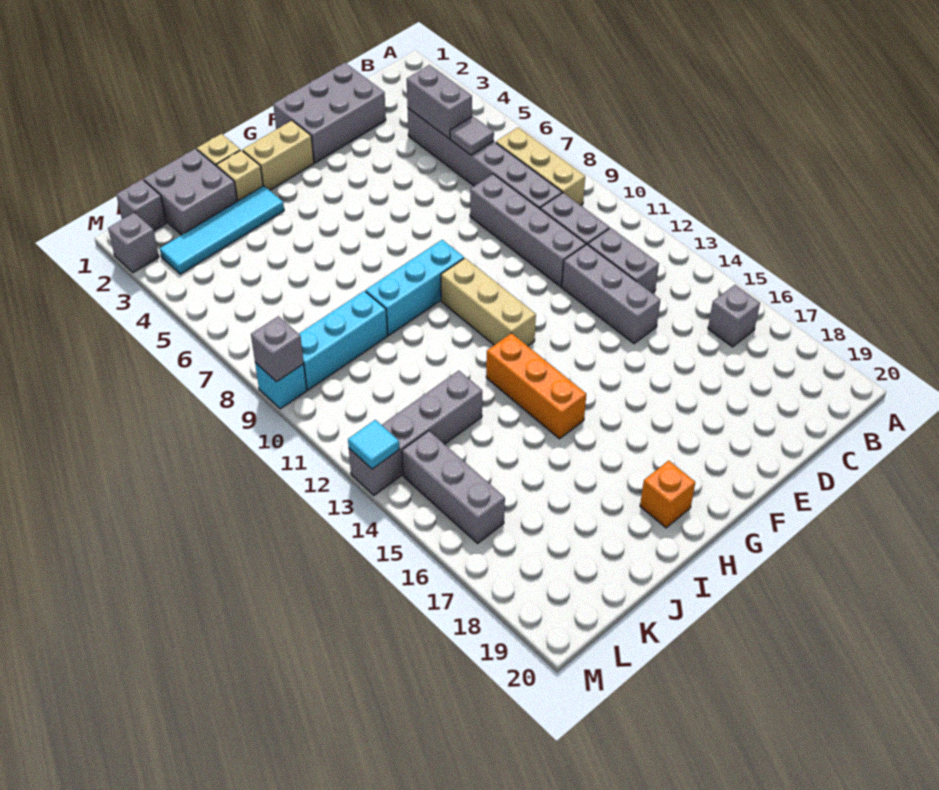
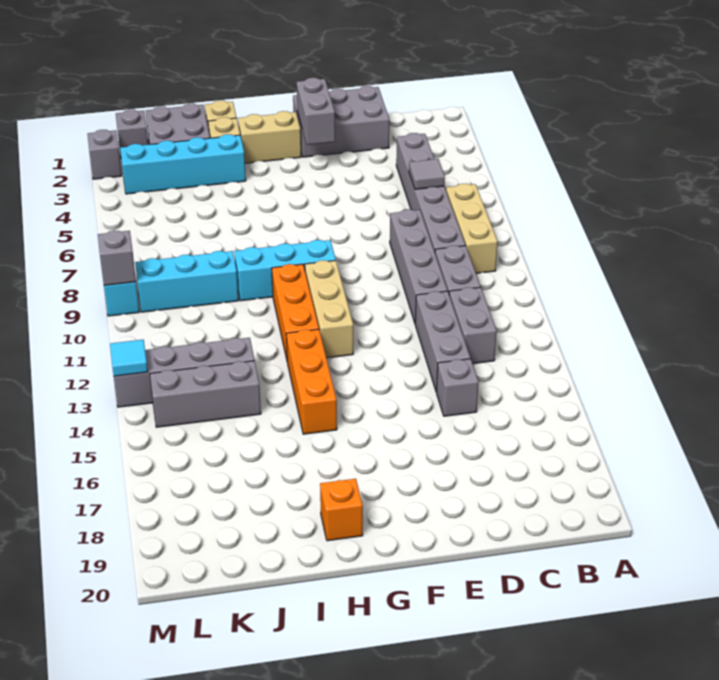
grey brick B16 level 1 -> grey brick D15 level 1
grey brick C4:C5 level 2 -> grey brick F2:F3 level 2
none -> orange brick H10:H12 level 1
cyan tile I3:L3 level 1 -> cyan brick I3:L3 level 1
grey brick L14:L16 level 1 -> grey brick J14:L14 level 1

